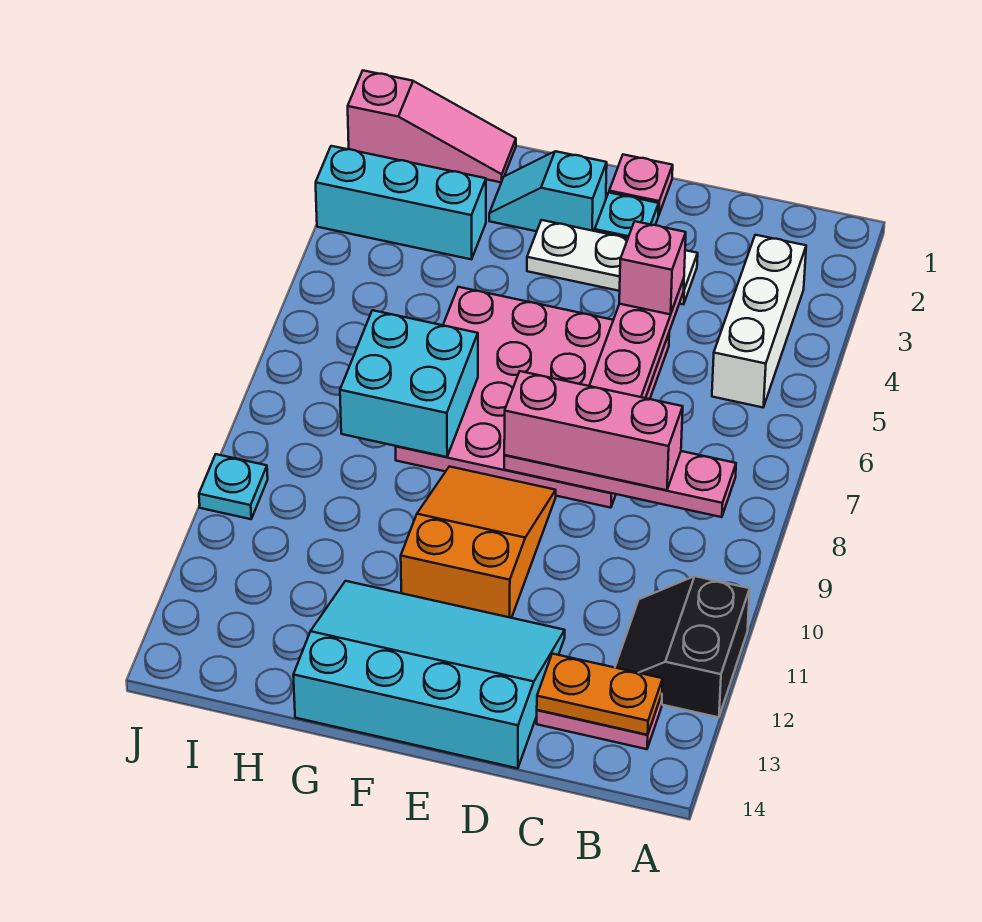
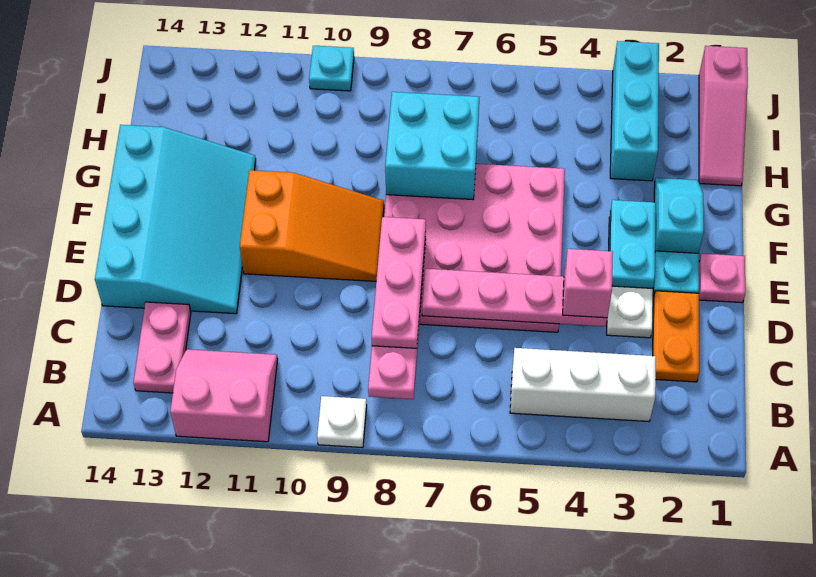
none -> white plate A9 level 1
black slope A11:B12 level 1 top A -> pink slope A11:B12 level 1 top A
orange plate B13:C13 level 2 -> orange plate C2:D2 level 1
pink brick C8:E8 level 3 -> pink plate C8:E8 level 3
none -> cyan plate E3:F3 level 2

